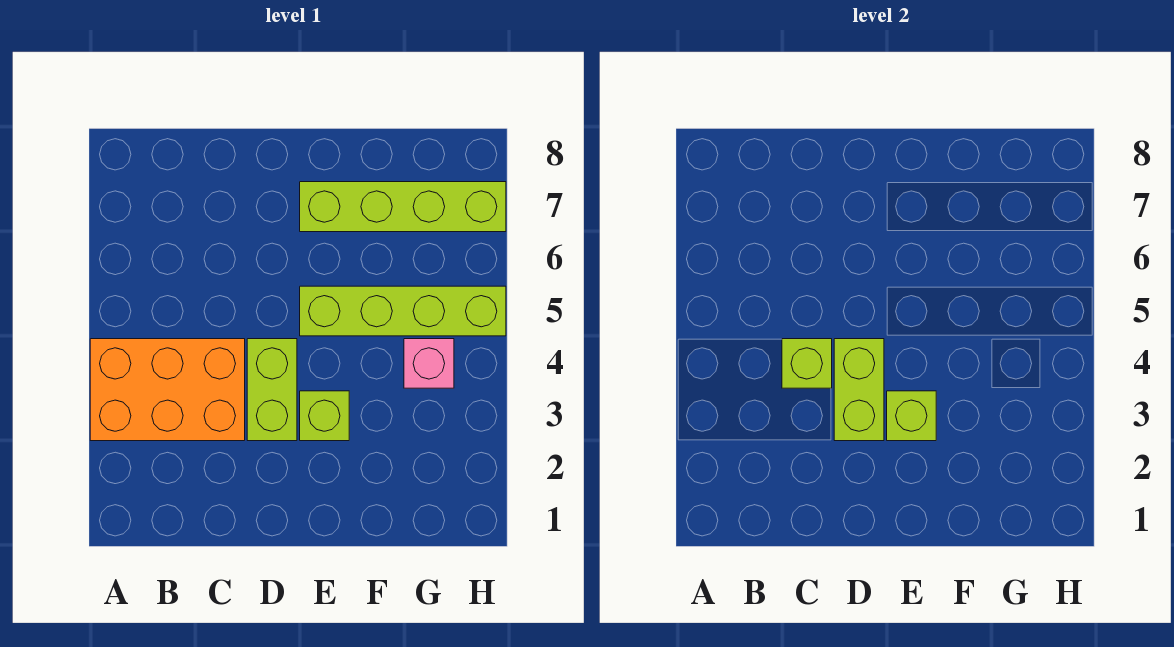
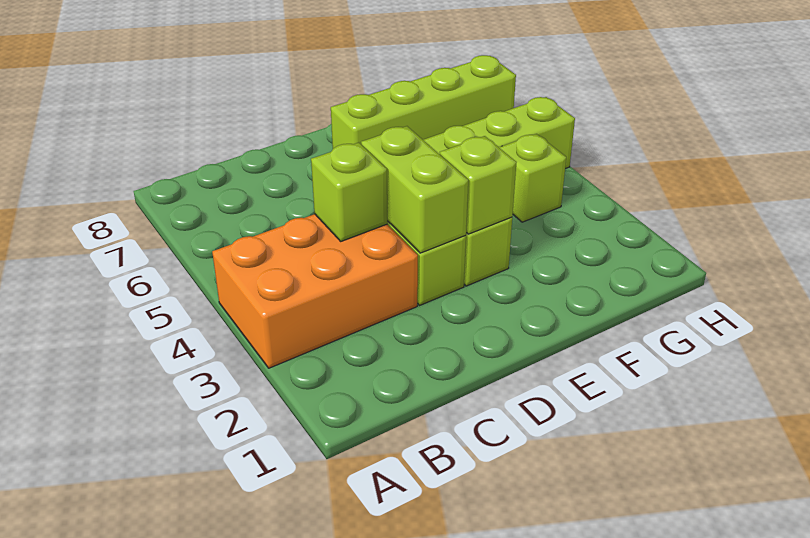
pink brick G4 level 1 -> lime brick G4 level 1

